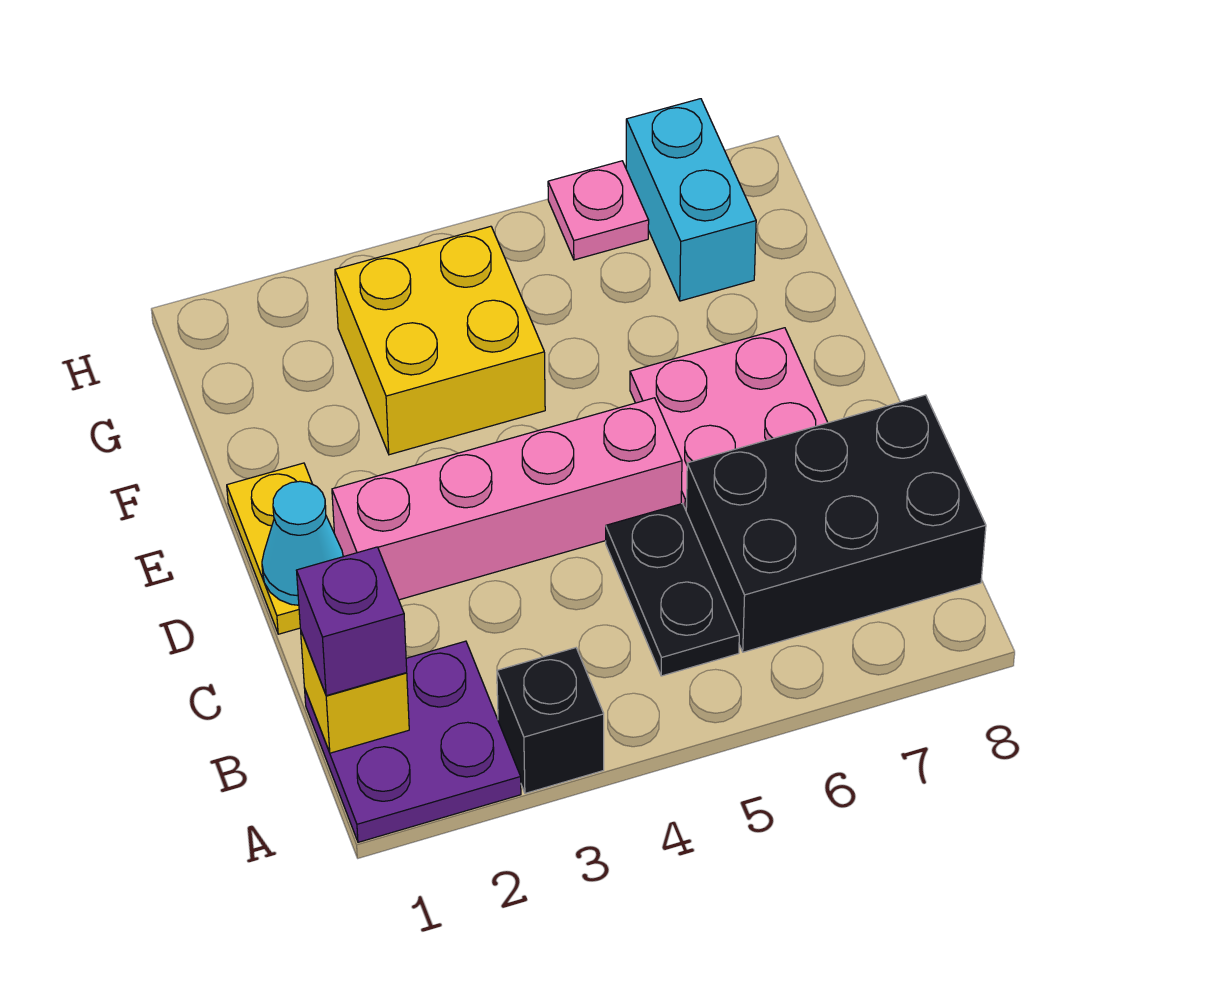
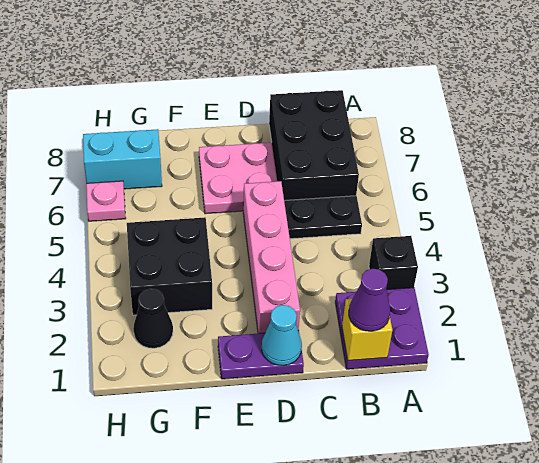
purple brick B1 level 3 -> purple cone B1 level 3
yellow plate D1:E1 level 1 -> purple plate D1:E1 level 1
yellow brick F3:G4 level 1 -> black brick F3:G4 level 1
none -> black cone G2 level 1

